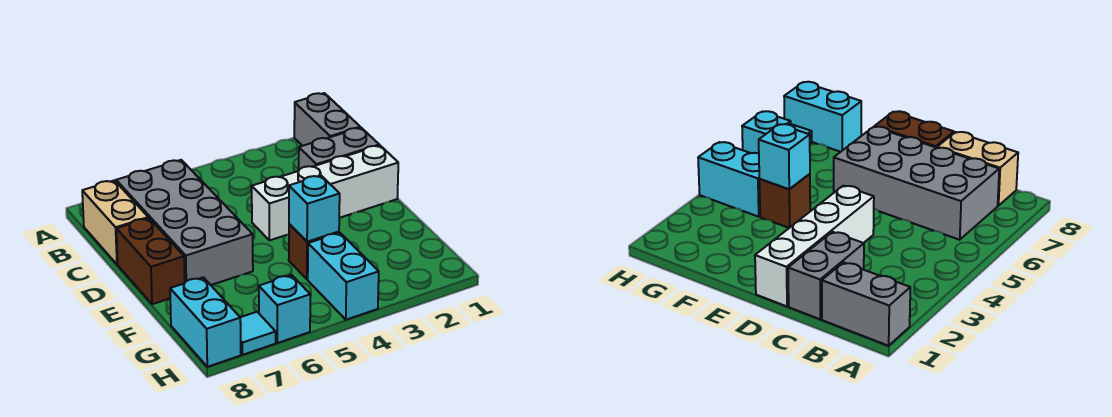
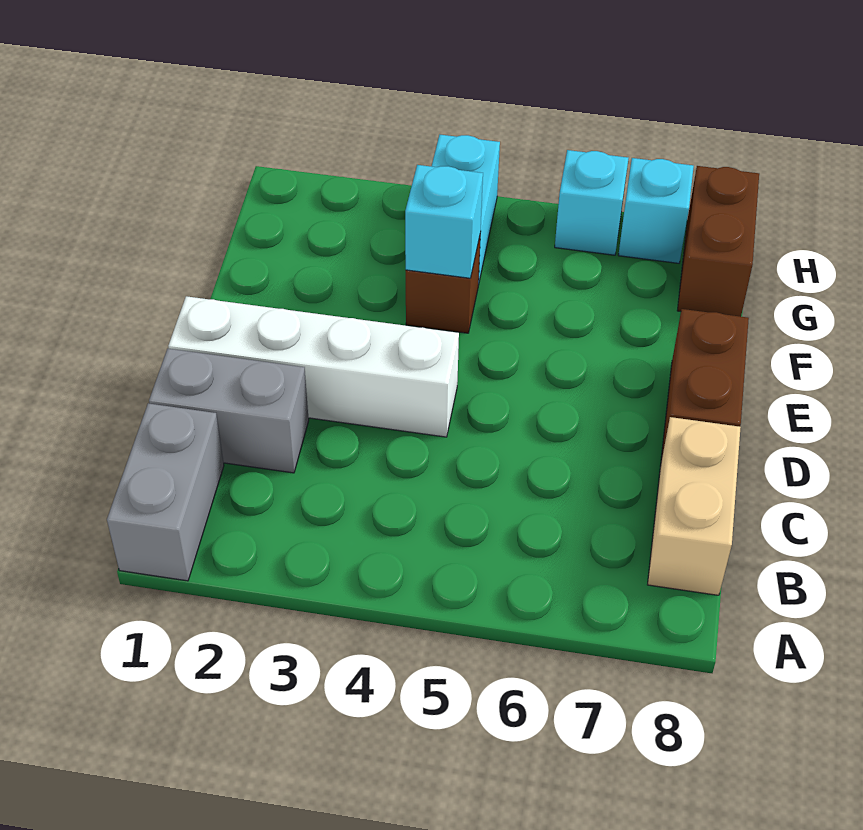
grey brick B6:E7 level 1 -> none
cyan brick G8:H8 level 1 -> brown brick G8:H8 level 1
cyan tile H7 level 1 -> cyan brick H7 level 1

